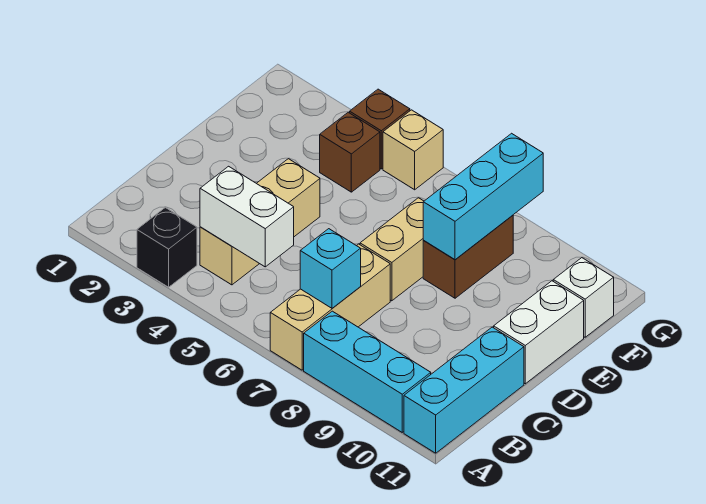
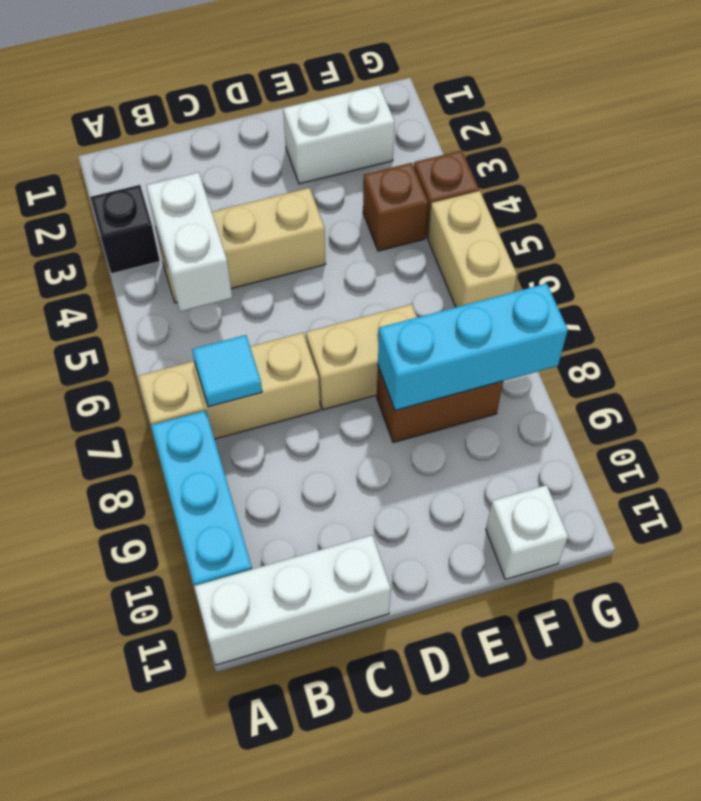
cyan brick A11:C11 level 1 -> white brick A11:C11 level 1
cyan brick B7 level 2 -> cyan tile B7 level 2
white brick D11:E11 level 1 -> white brick E2:F2 level 1
tan brick G5 level 1 -> tan brick G5:G6 level 1

